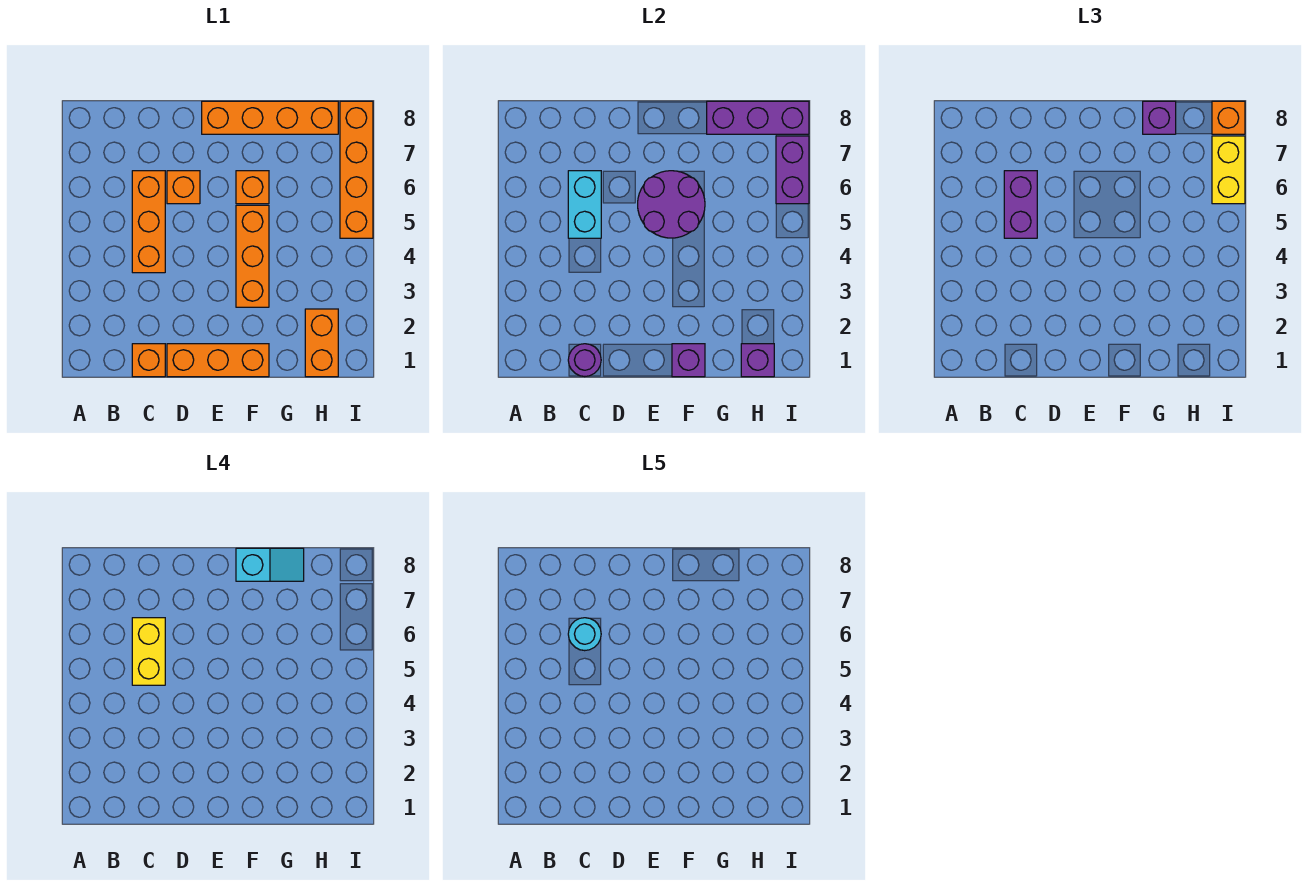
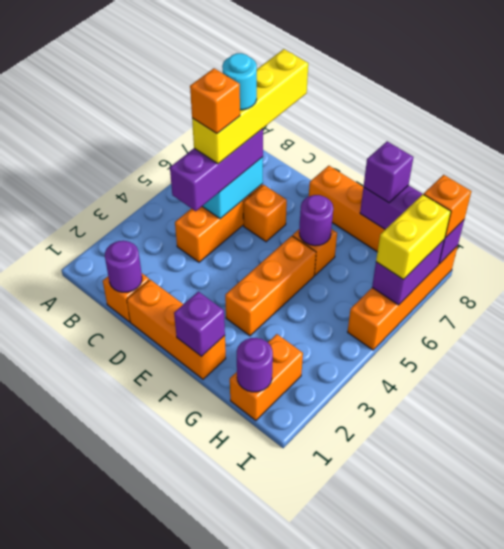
purple brick C5:C6 level 3 -> purple brick C4:C6 level 3
yellow brick C5:C6 level 4 -> yellow brick C5:C8 level 4
none -> orange brick C5 level 5
purple round brick E5:F6 level 2 -> purple round brick F6 level 2
cyan slope F8:G8 level 4 top F -> none
purple brick H1 level 2 -> purple round brick H1 level 2

